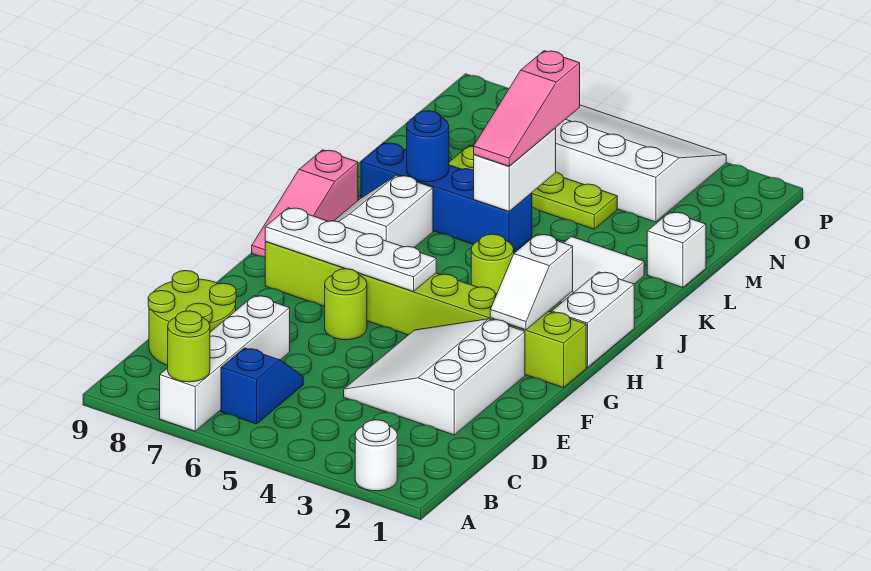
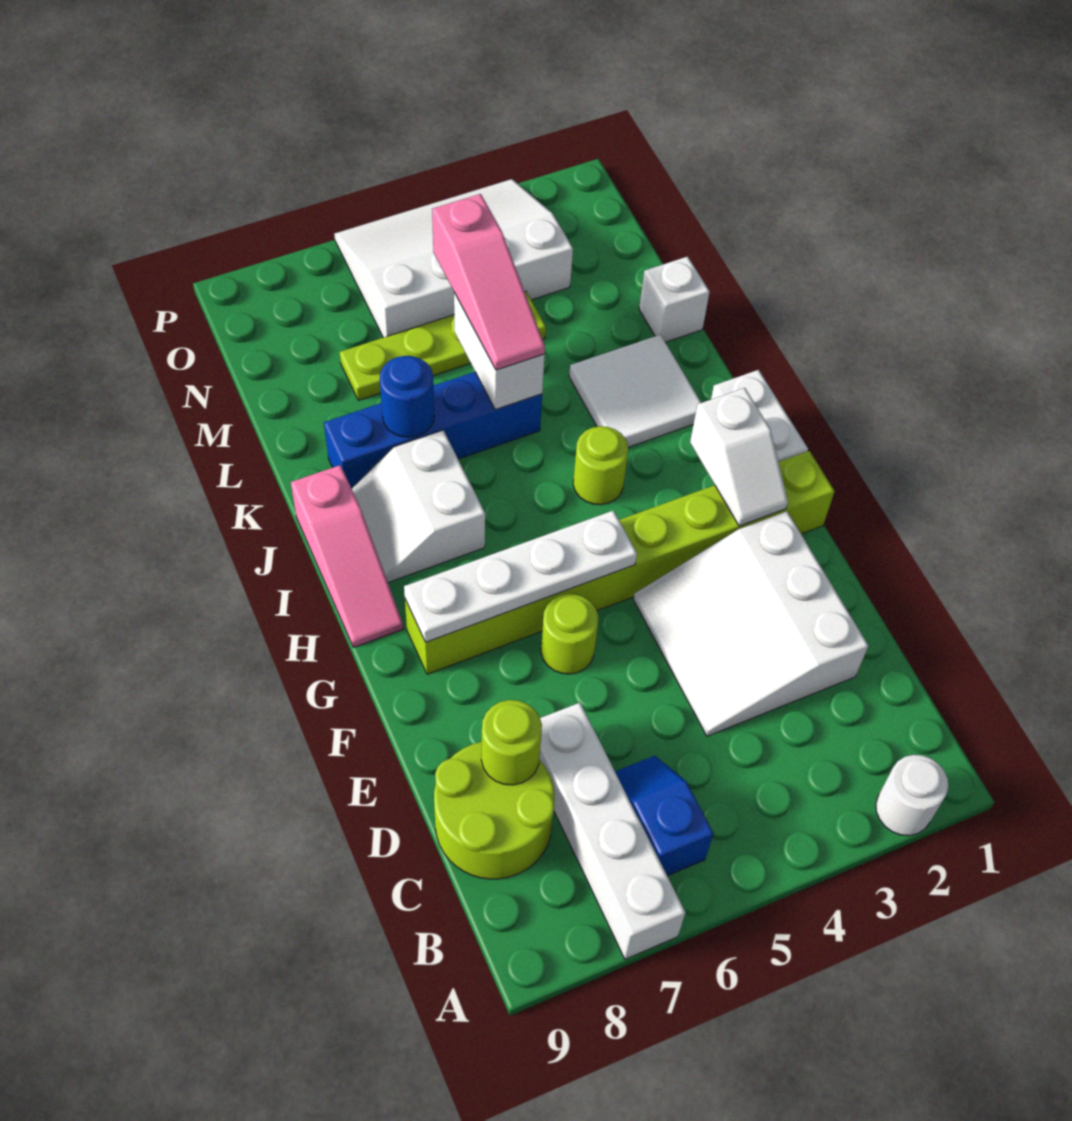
lime round brick A7 level 2 -> lime round brick D8 level 2

